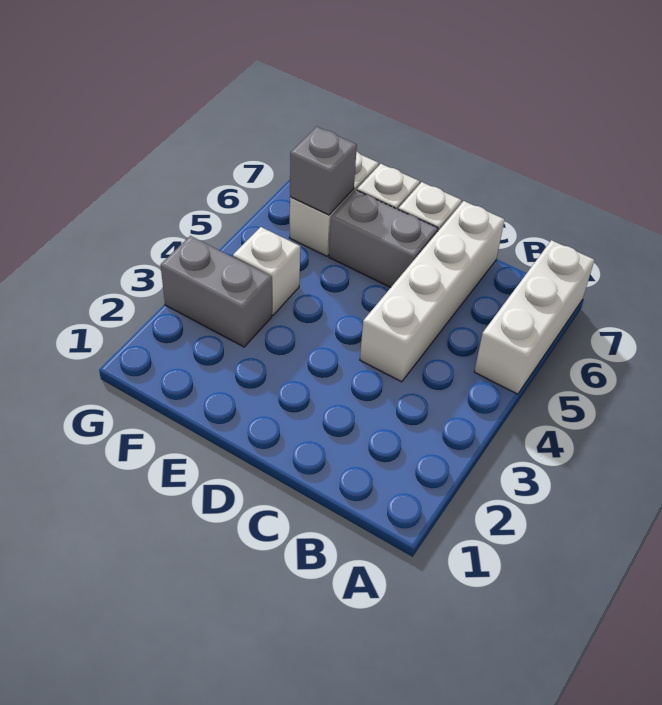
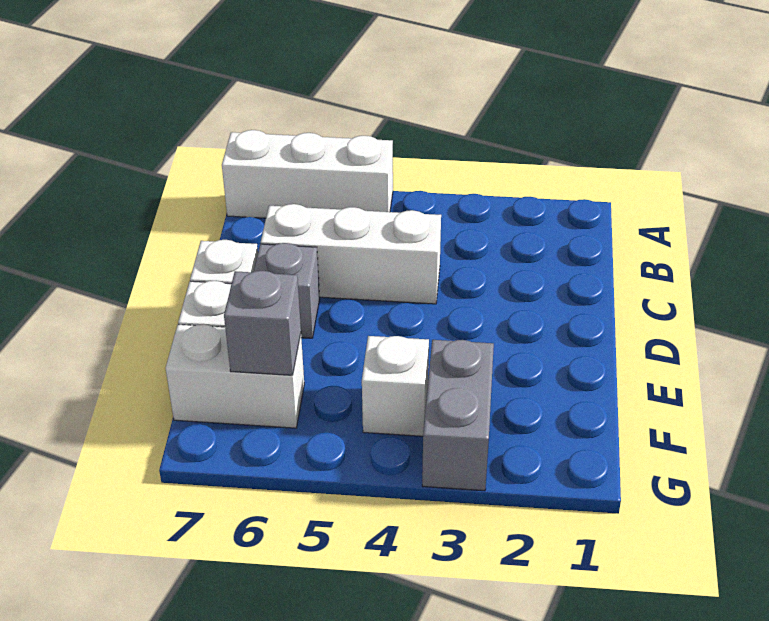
white brick C4:C7 level 1 -> white brick C4:C6 level 1
grey brick D6:E6 level 1 -> grey brick D6 level 1

